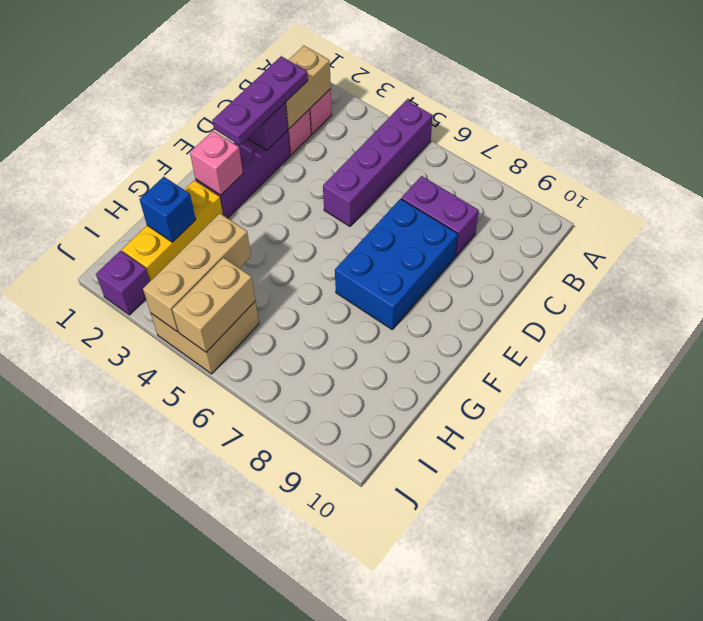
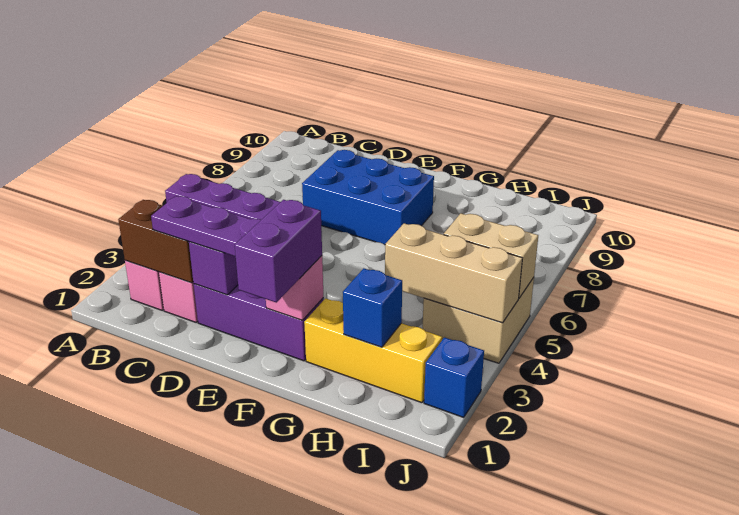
tan brick B2:C2 level 2 -> brown brick B2:C2 level 2
purple brick C7:C8 level 1 -> purple brick F1:F2 level 3
purple brick J2 level 1 -> blue brick J2 level 1

